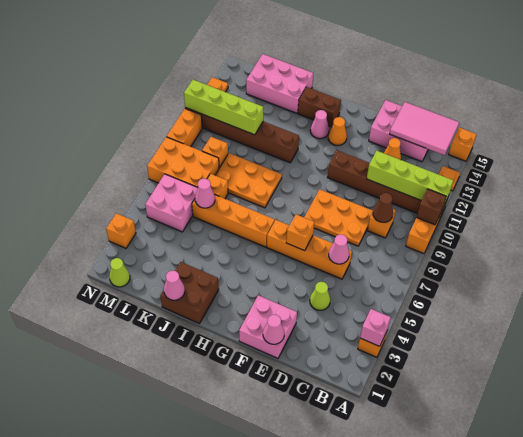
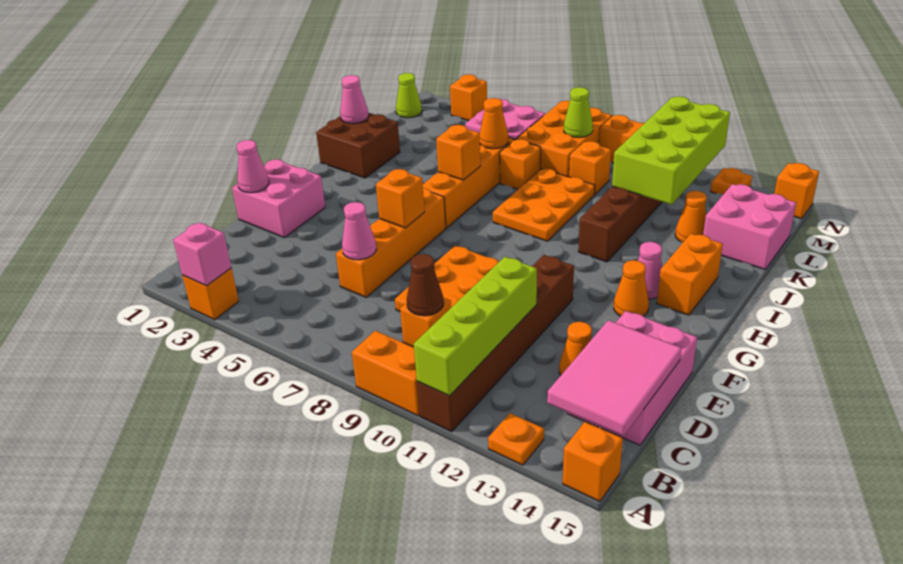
brown brick A10 level 2 -> none
lime cone D4 level 1 -> lime cone M8 level 2
brown brick H14:I14 level 1 -> orange brick H14:I14 level 1
none -> orange brick I6 level 2
pink brick J14:L15 level 1 -> pink brick K14:L15 level 1
pink cone K6 level 2 -> orange cone K6 level 2
lime brick K11:N11 level 2 -> lime brick K11:N12 level 2
none -> orange cone K13 level 1
none -> orange brick N15 level 1

